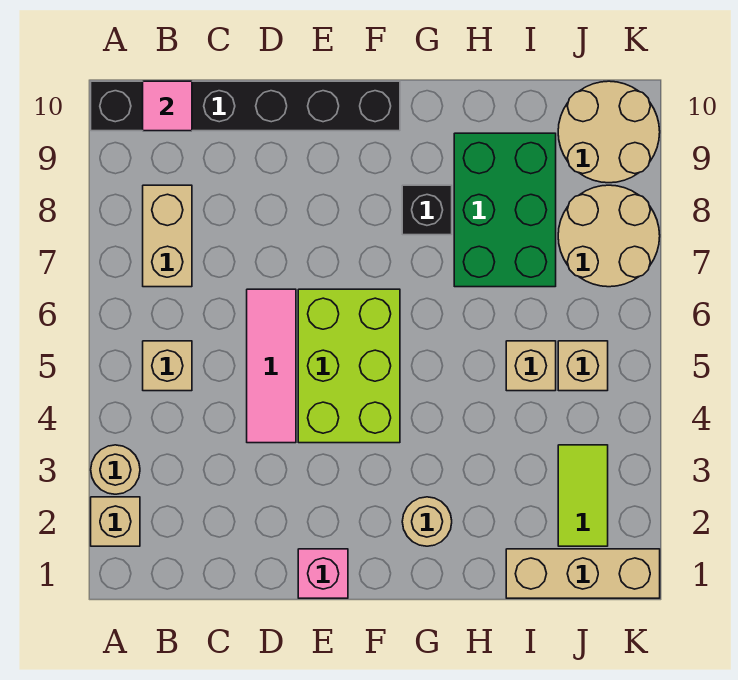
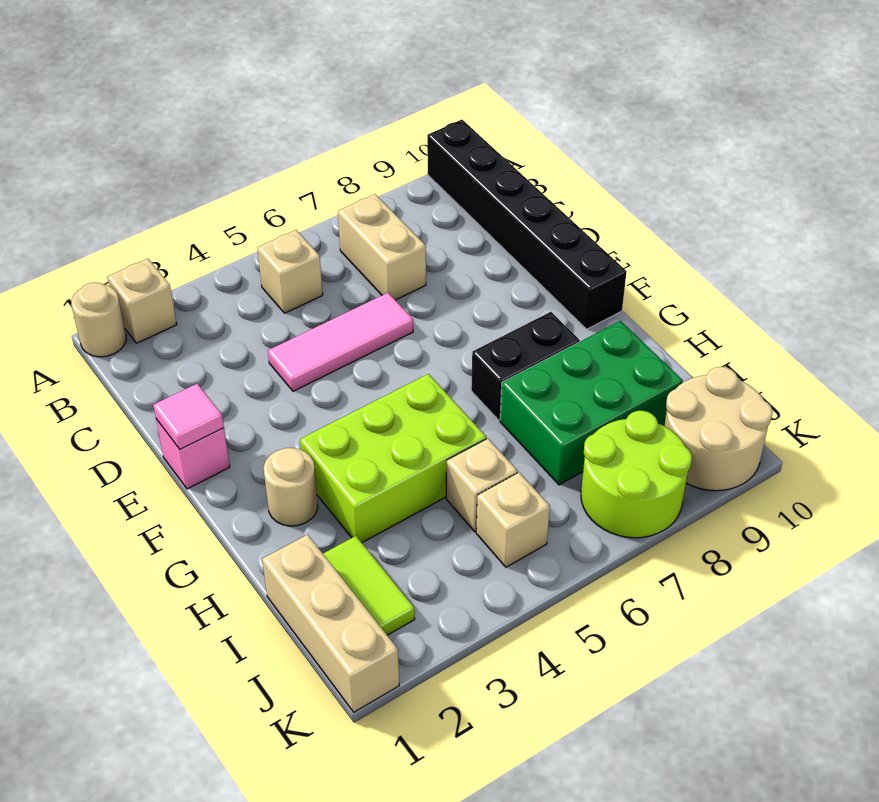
tan round brick A3 level 1 -> tan round brick A1 level 1
tan brick B7:B8 level 1 -> tan brick B7:C7 level 1
pink tile B10 level 2 -> pink tile E1 level 2
lime brick E4:F6 level 1 -> lime brick G3:H5 level 1
black brick G8 level 1 -> black brick G7:G8 level 1
lime tile J2:J3 level 1 -> lime tile I2:J2 level 1
tan round brick J7:K8 level 1 -> lime round brick J7:K8 level 1

